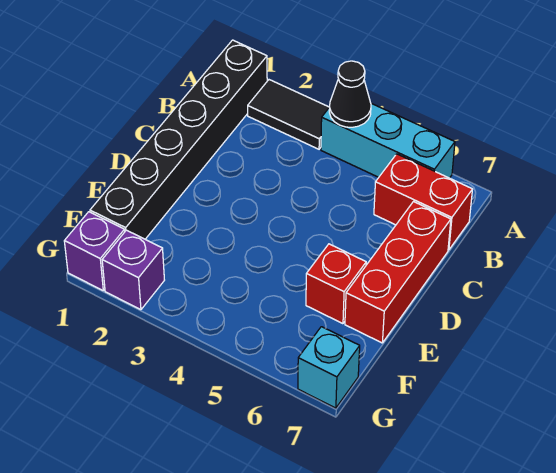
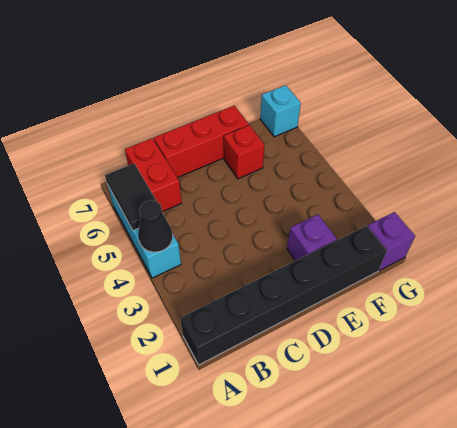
black tile A2:A3 level 1 -> black tile A5:A6 level 2
purple brick G2 level 1 -> purple brick E2 level 1

